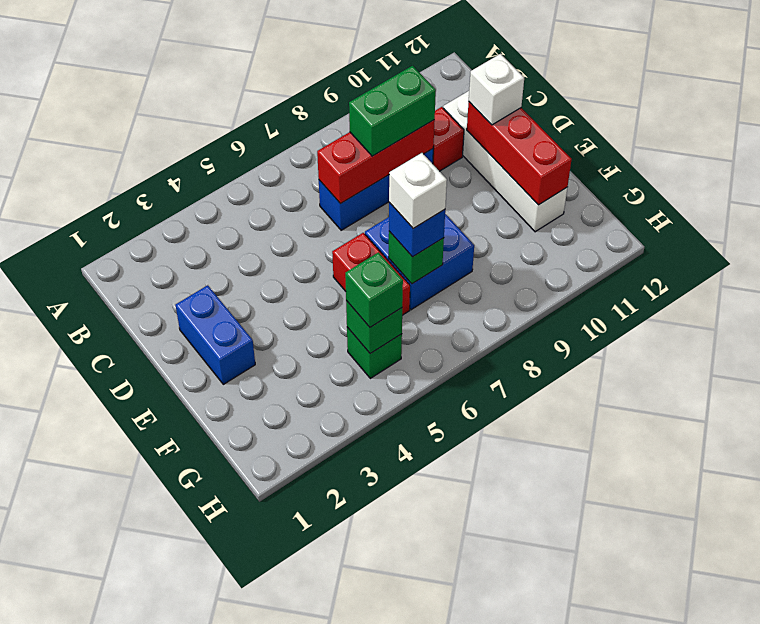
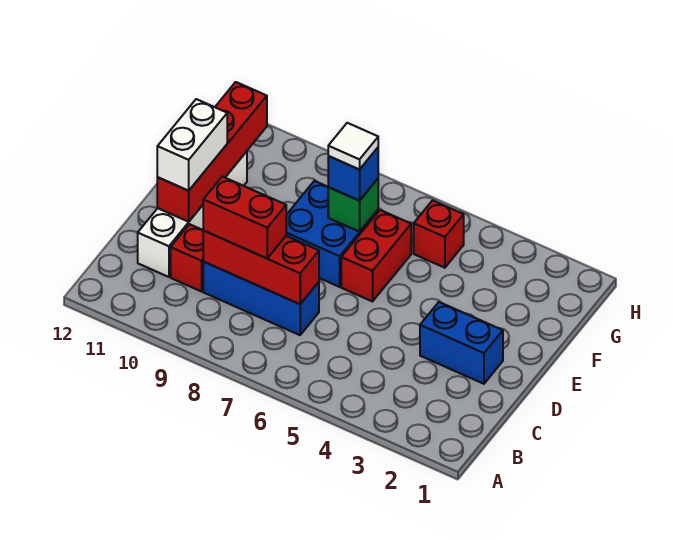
green brick C8:C9 level 3 -> red brick C8:C9 level 3
blue brick D2:E2 level 1 -> blue brick D2:D3 level 1
red brick D11:F11 level 2 -> red brick D11:G11 level 2
white brick D11 level 3 -> white brick D11:E11 level 3
white brick F7 level 4 -> white tile F7 level 4
green brick G5 level 1 -> red brick G5 level 1
green brick G5 level 2 -> none
green brick G5 level 3 -> none

